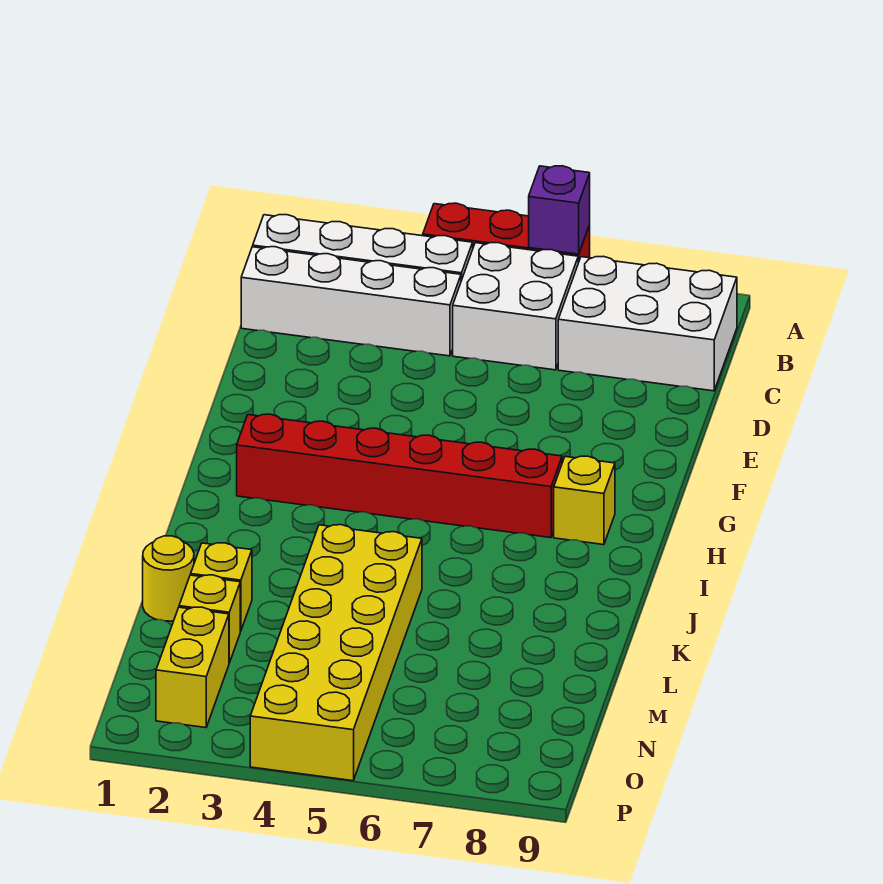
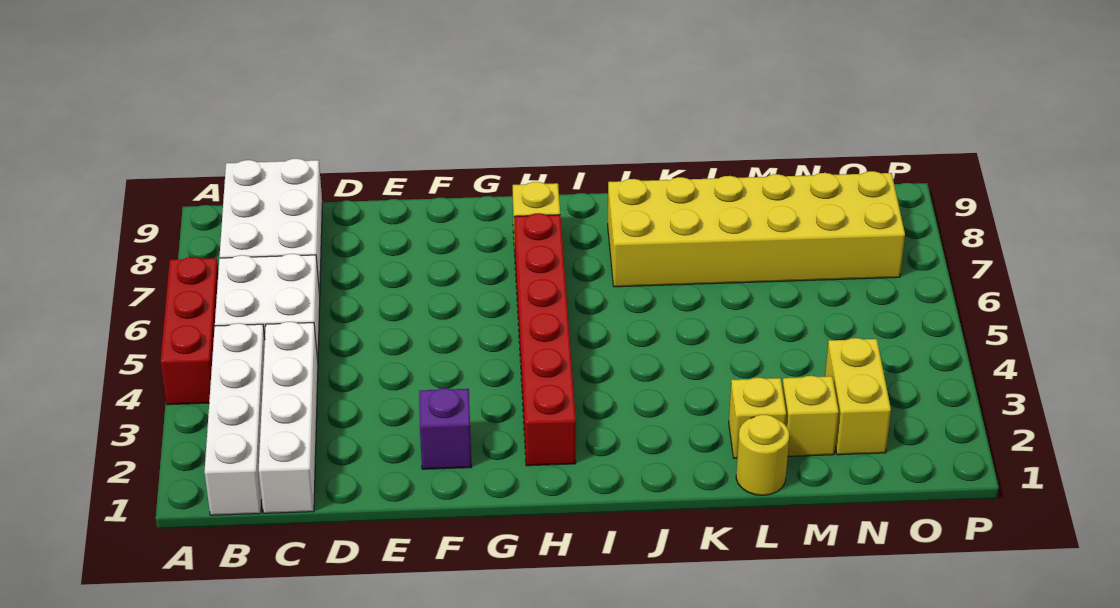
purple brick A6 level 2 -> purple brick F2 level 1
yellow brick K4:P5 level 1 -> yellow brick J7:O8 level 1
yellow brick N2:O2 level 1 -> yellow brick N2:N3 level 1

